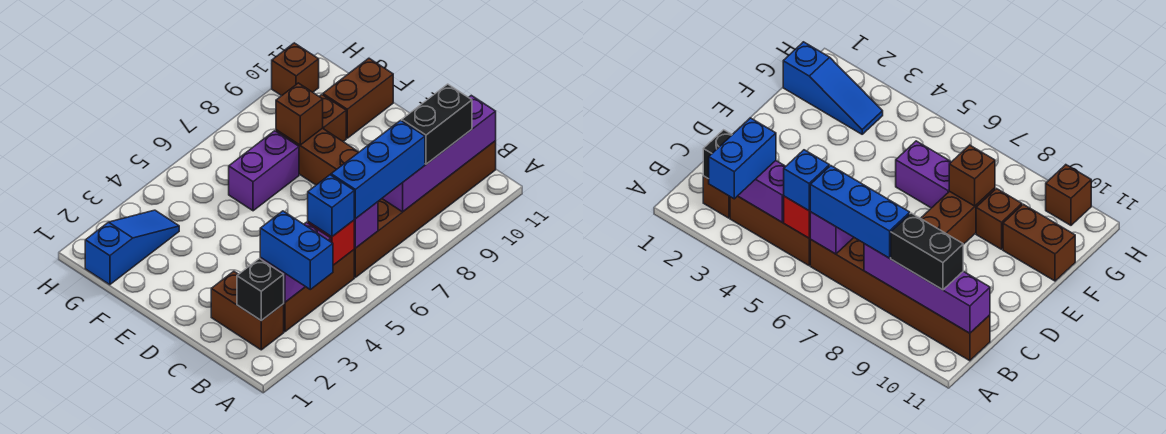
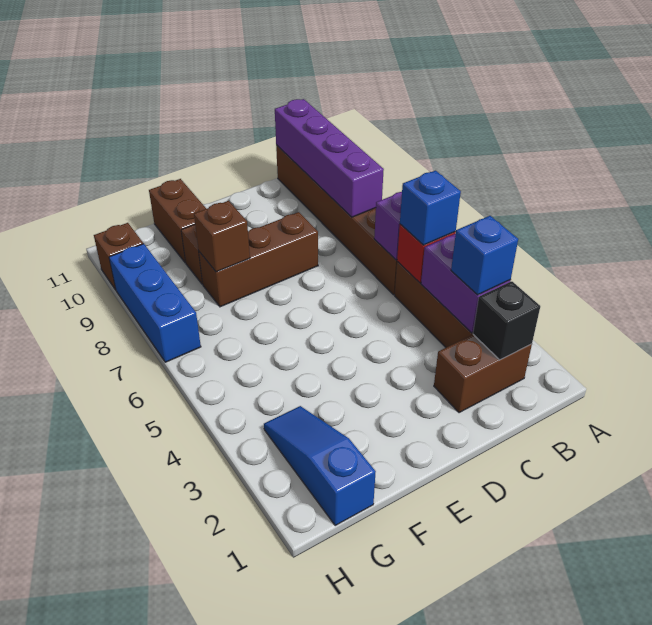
blue brick A3:B3 level 3 -> blue brick B3 level 3
blue brick B6:B8 level 3 -> blue brick H7:H9 level 1
black brick B9:B10 level 3 -> none
purple brick F6:F7 level 1 -> none

